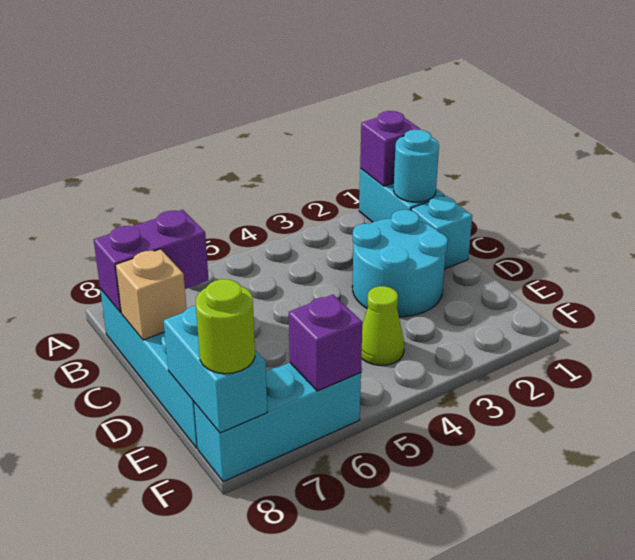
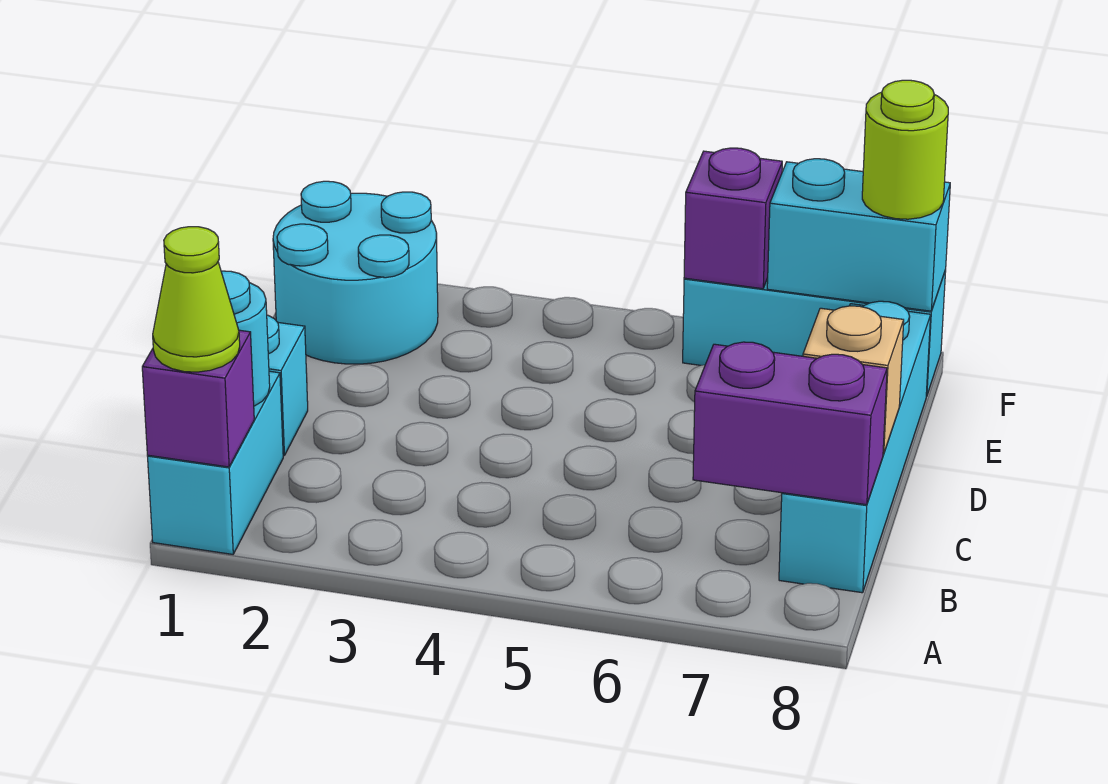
cyan round brick C2:D3 level 1 -> cyan round brick E1:F2 level 1
lime cone E4 level 1 -> lime cone A1 level 3
cyan brick E8:F8 level 2 -> cyan brick F7:F8 level 2

